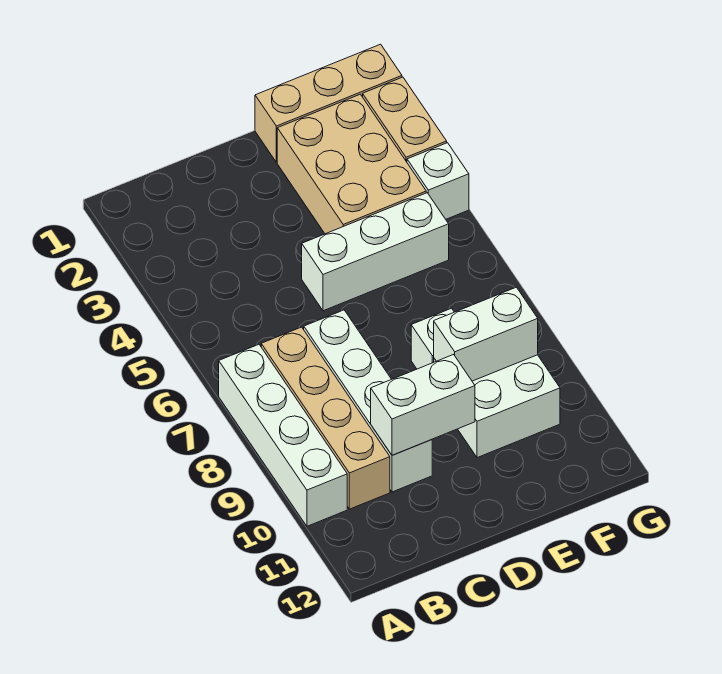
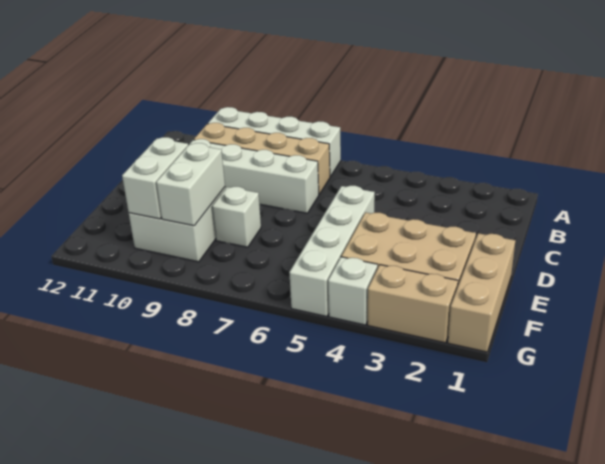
white brick C10:D10 level 2 -> white brick E10:F10 level 2
white brick D5:F5 level 1 -> white brick D5:G5 level 1

